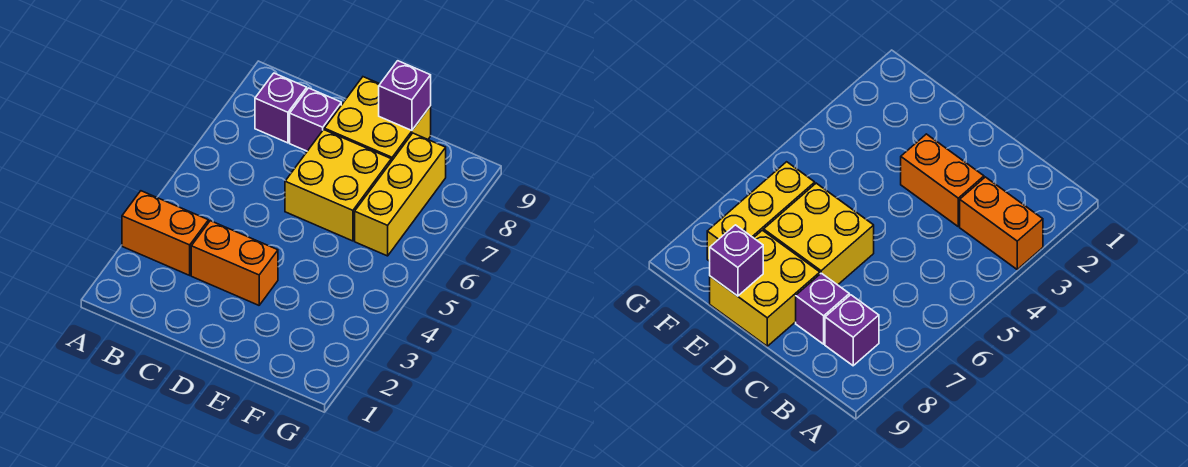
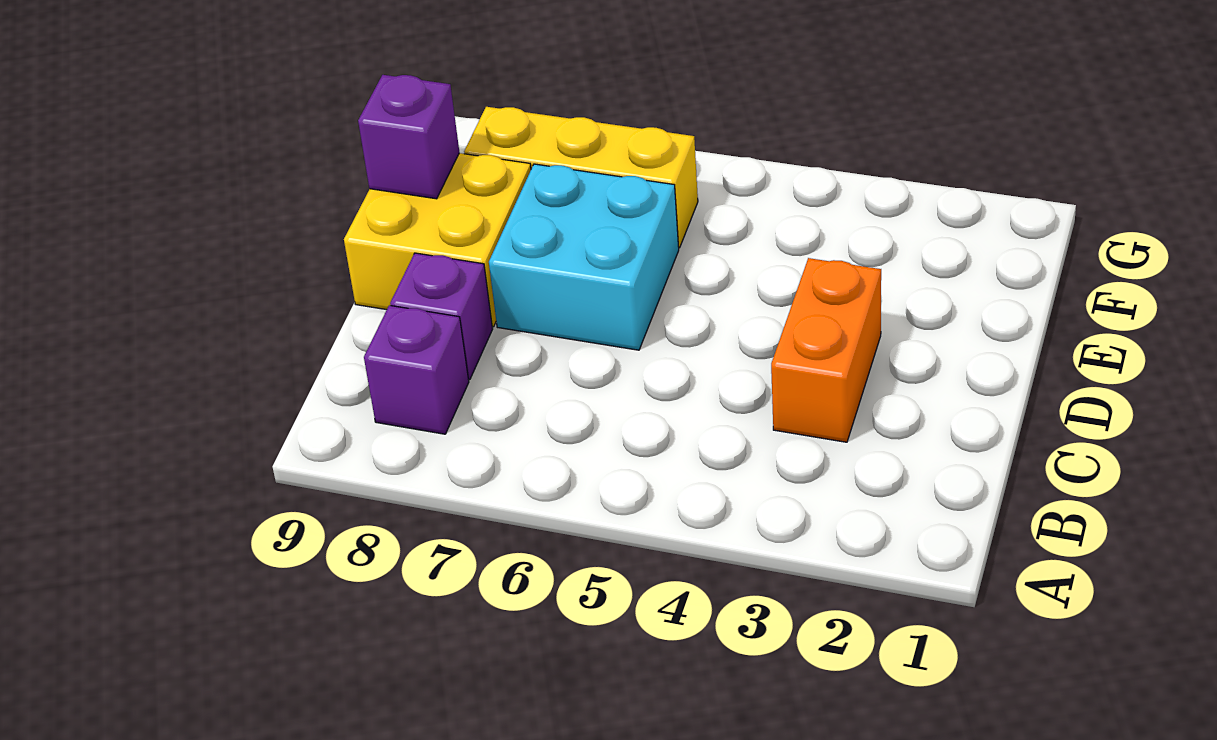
orange brick A3:B3 level 1 -> none
yellow brick D6:E7 level 1 -> cyan brick D6:E7 level 1

